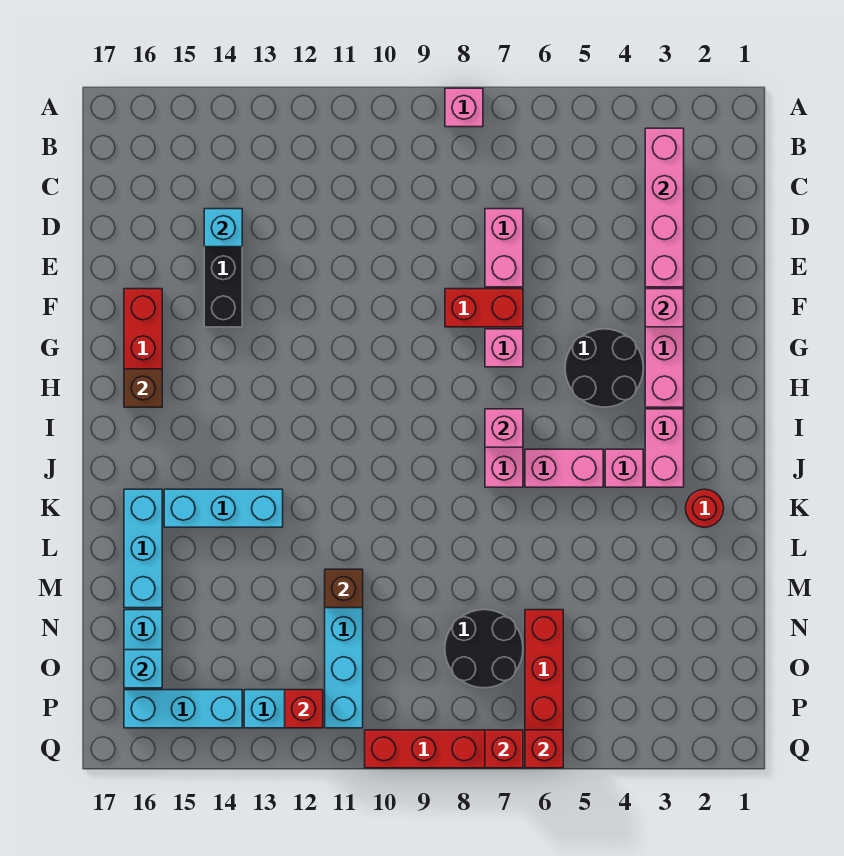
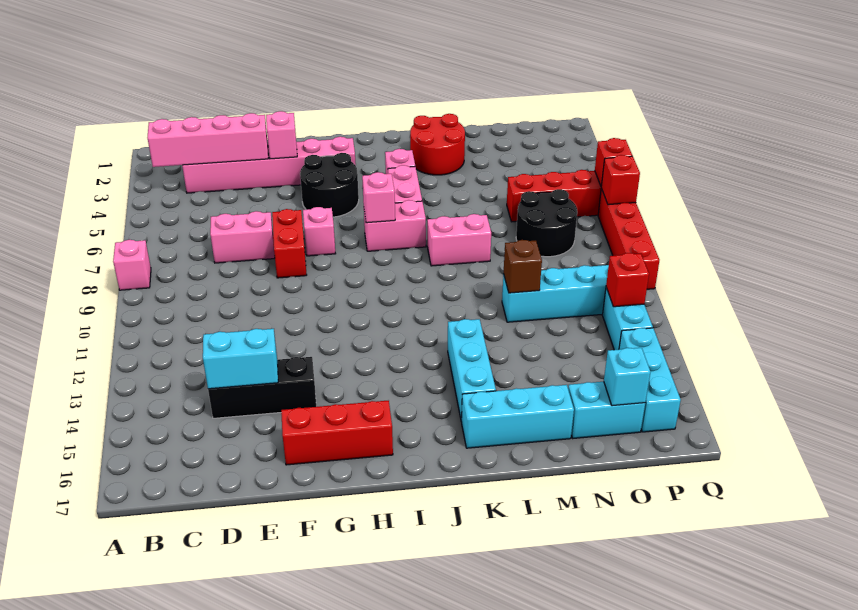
cyan brick D14 level 2 -> cyan brick D14:E14 level 2
brown brick H16 level 2 -> none
pink brick I3:J3 level 1 -> pink brick K8:L8 level 1
red round brick K2 level 1 -> red round brick K2:L3 level 1

